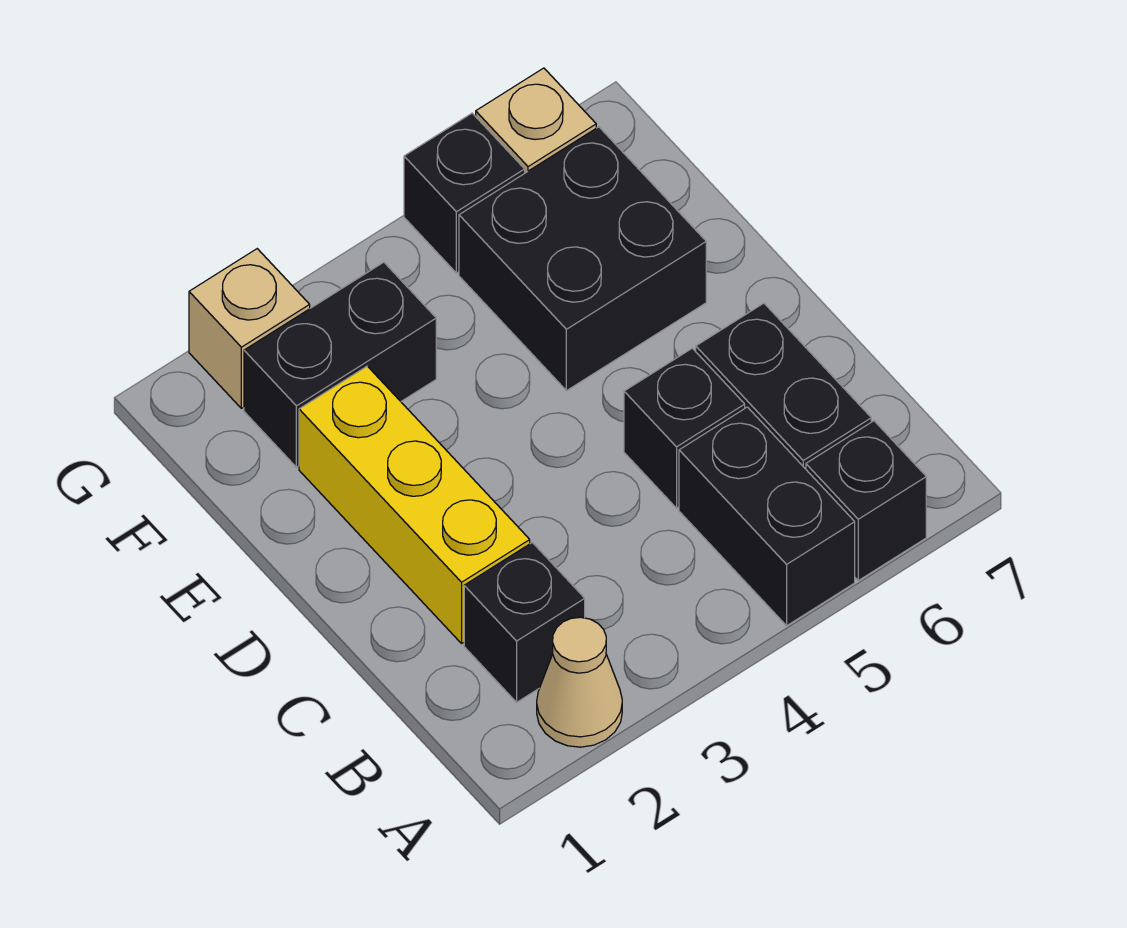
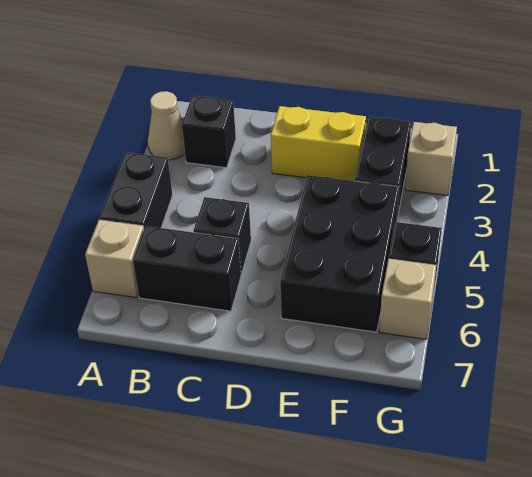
black brick A5:B5 level 1 -> black brick A4:A5 level 1
black brick A6 level 1 -> tan brick A6 level 1
yellow brick C2:E2 level 1 -> yellow brick D2:E2 level 1
black brick E5:F6 level 1 -> black brick E4:F6 level 1

